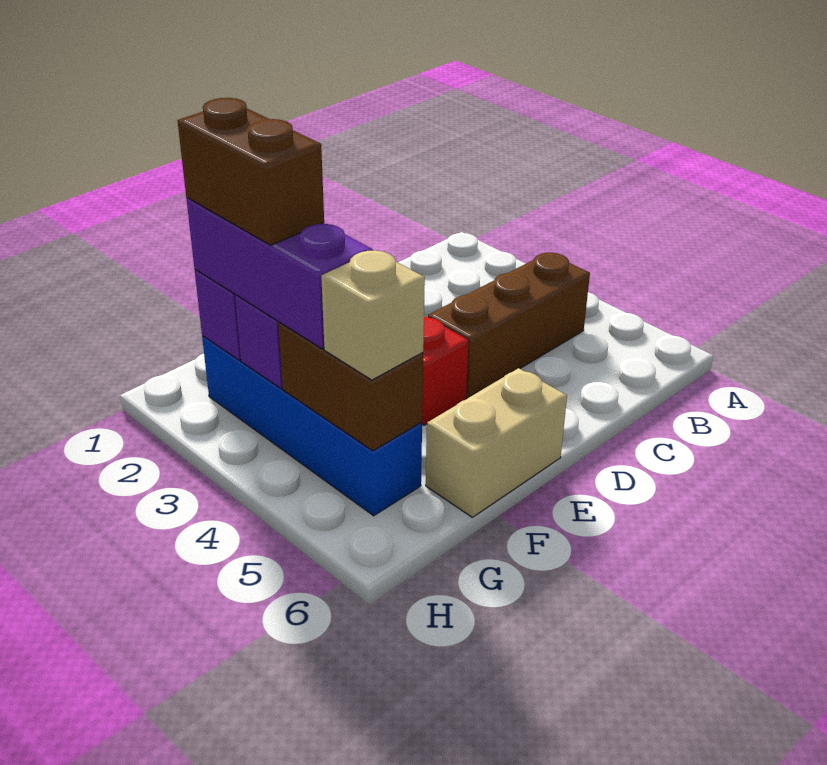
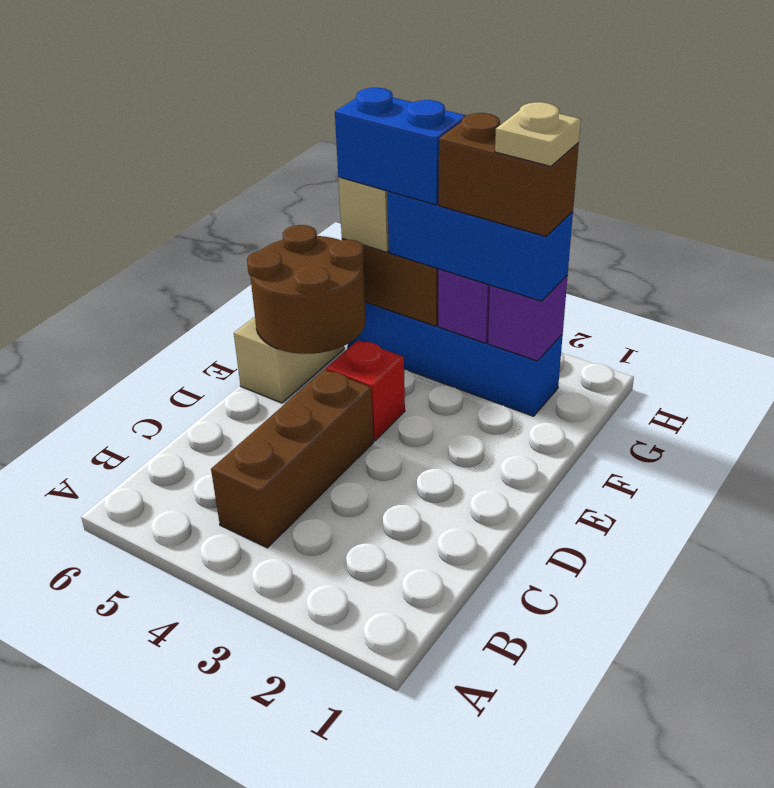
none -> brown round brick E5:F6 level 2
purple brick G2:G4 level 3 -> blue brick G2:G4 level 3
none -> tan plate G2 level 5
none -> blue brick G4:G5 level 4

